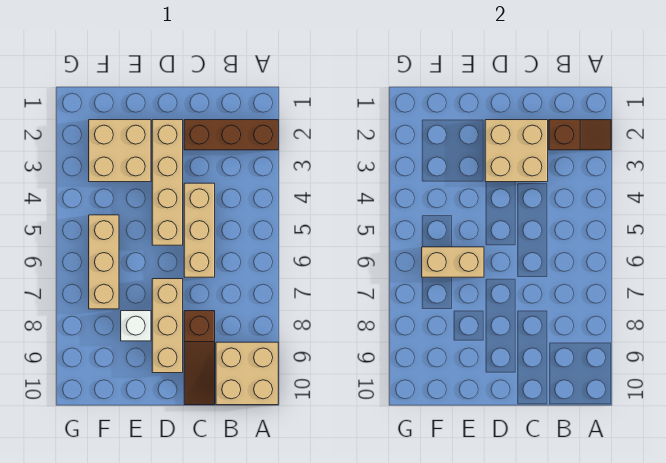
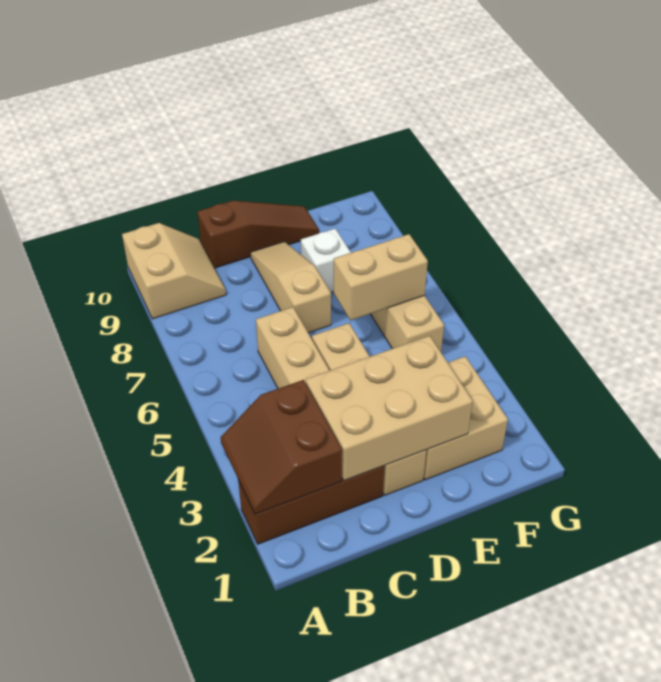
brown slope A2:B2 level 2 top B -> brown slope A2:B3 level 2 top B
tan brick A9:B10 level 1 -> tan slope A9:B10 level 1 top A
tan brick C2:D3 level 2 -> tan brick C2:E3 level 2
brown slope C8:C10 level 1 top 8 -> brown slope C10:E10 level 1 top C
tan brick D7:D9 level 1 -> tan slope D7:D9 level 1 top 7

